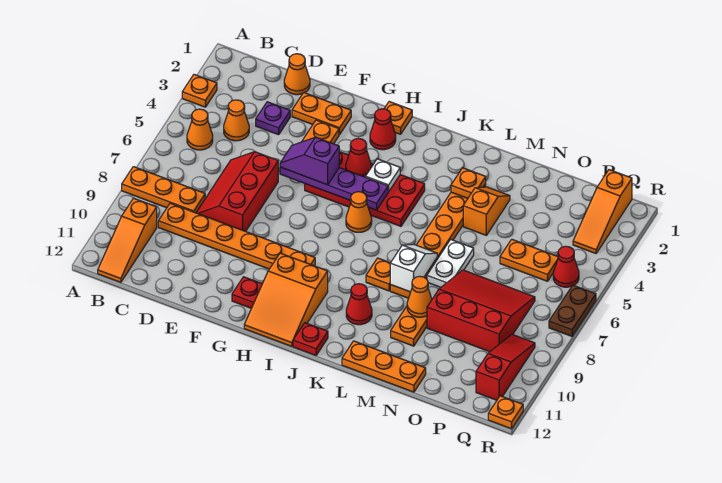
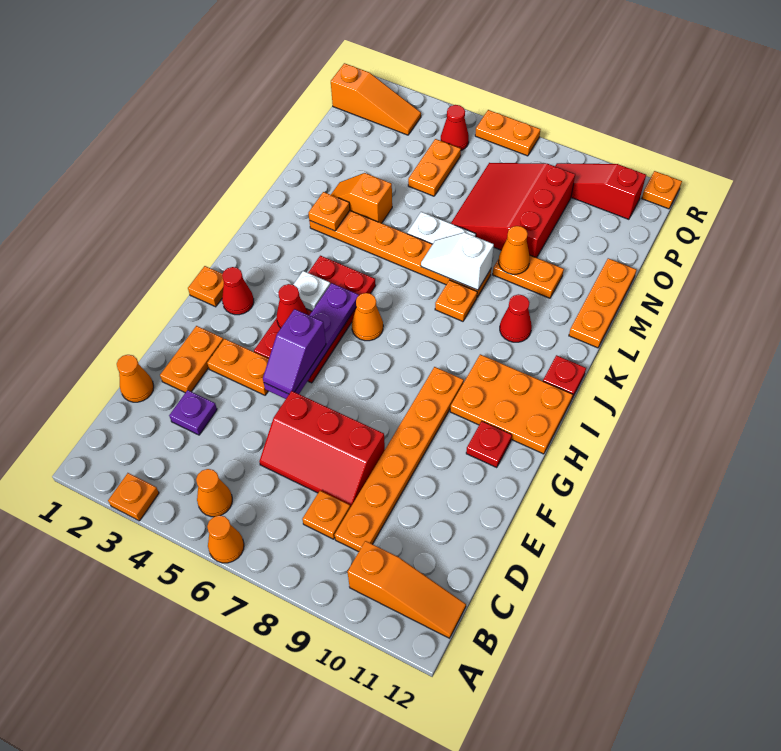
orange plate A8:C8 level 1 -> orange plate C8 level 1
orange cone C4 level 1 -> orange cone A6 level 1
orange slope H10:I12 level 1 top 10 -> orange plate H10:I12 level 1
brown plate R6:R7 level 1 -> orange plate R6:R7 level 1

